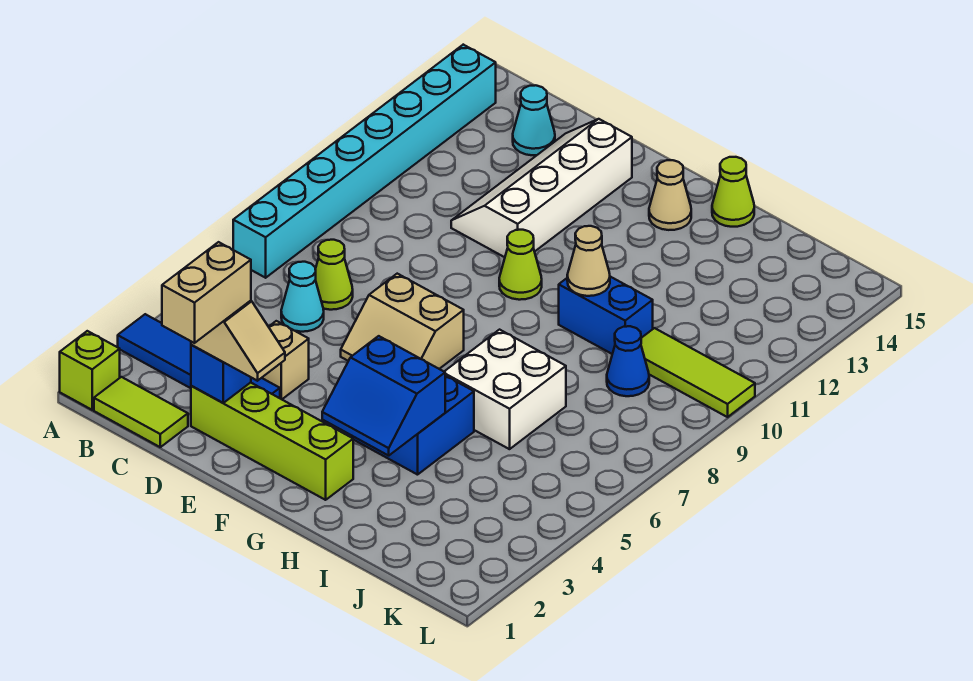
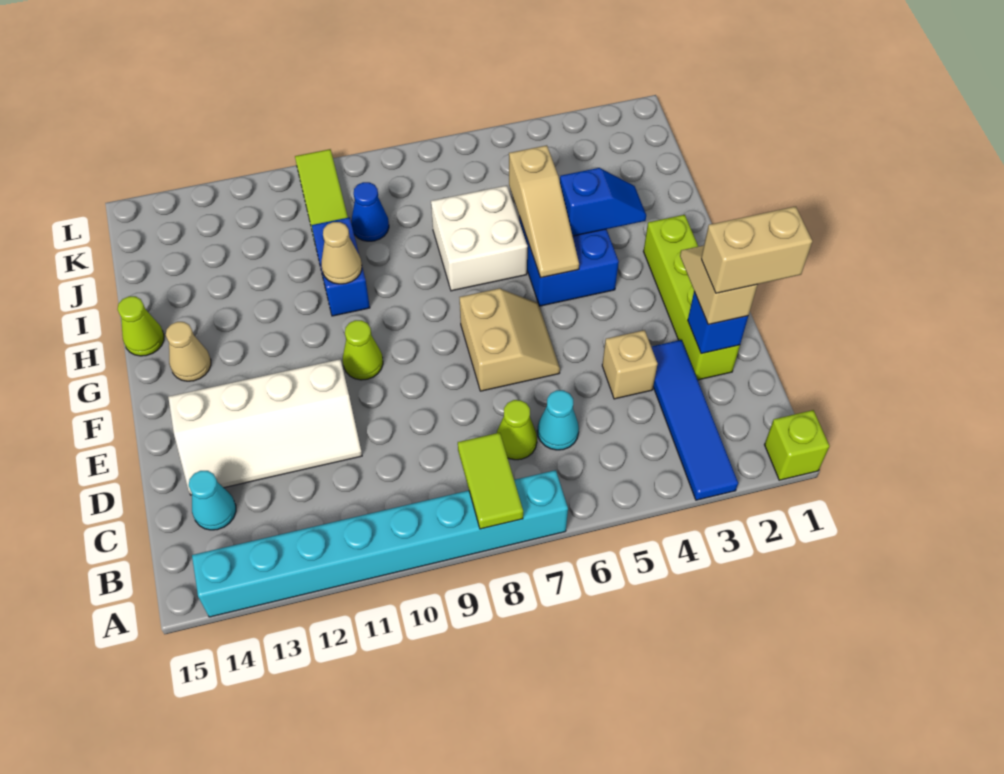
lime tile B1:C1 level 1 -> lime tile A8:B8 level 2
blue slope G3:H4 level 2 top 4 -> blue slope H3:H4 level 2 top 4
none -> tan slope G5:I5 level 2 top I

